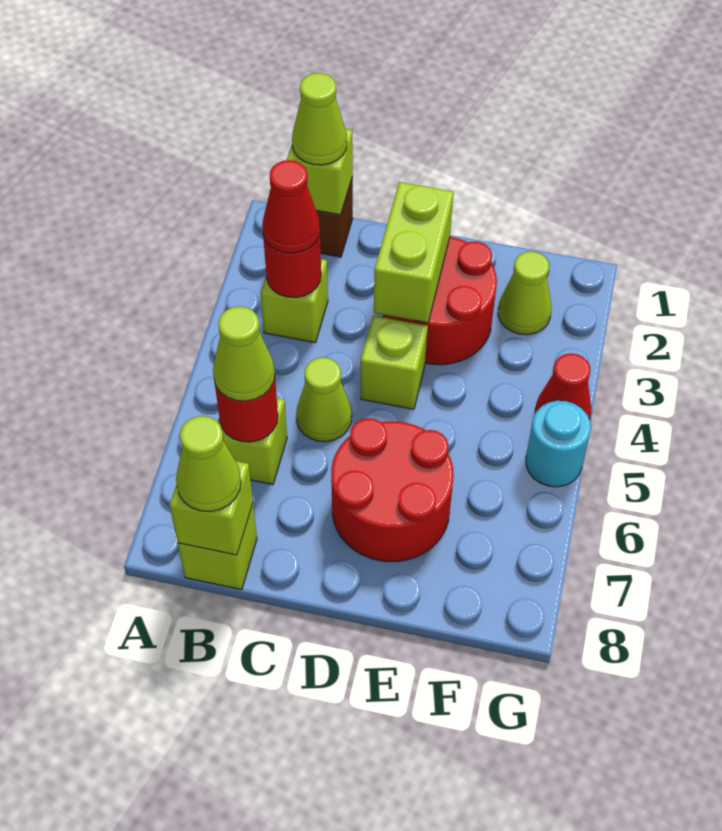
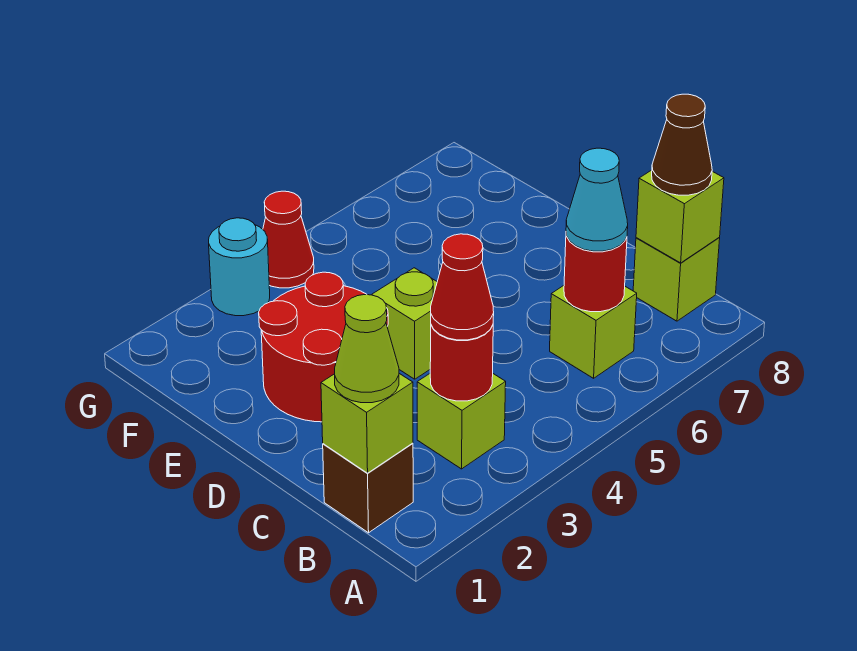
lime cone B6 level 3 -> cyan cone B6 level 3
lime cone B8 level 3 -> brown cone B8 level 3
lime cone C5 level 1 -> none
lime brick D2:D3 level 2 -> none
red round brick D6:E7 level 1 -> none
lime cone F2 level 1 -> none
cyan round brick G5 level 1 -> cyan round brick G3 level 1

